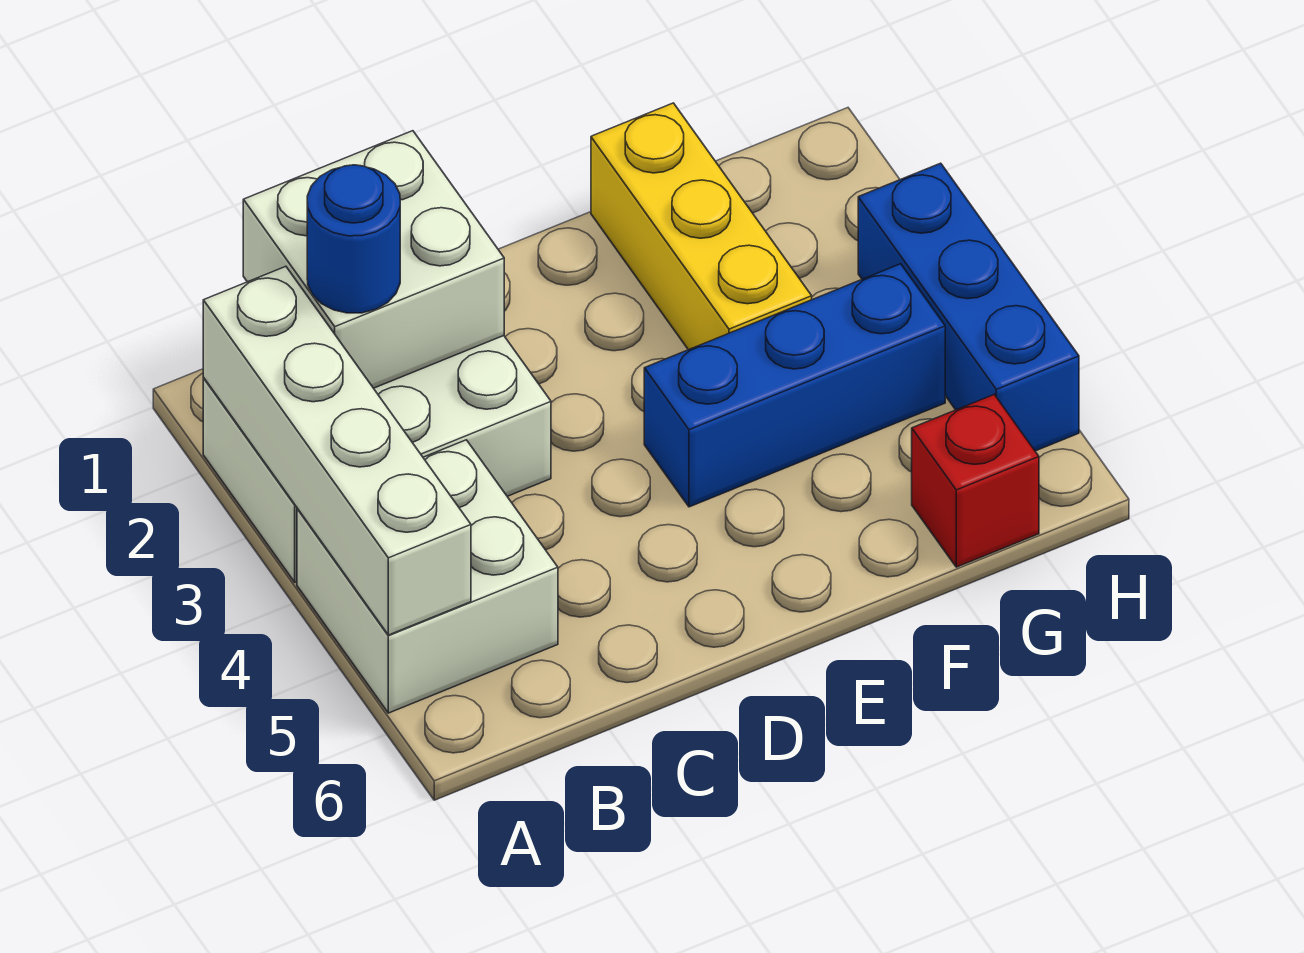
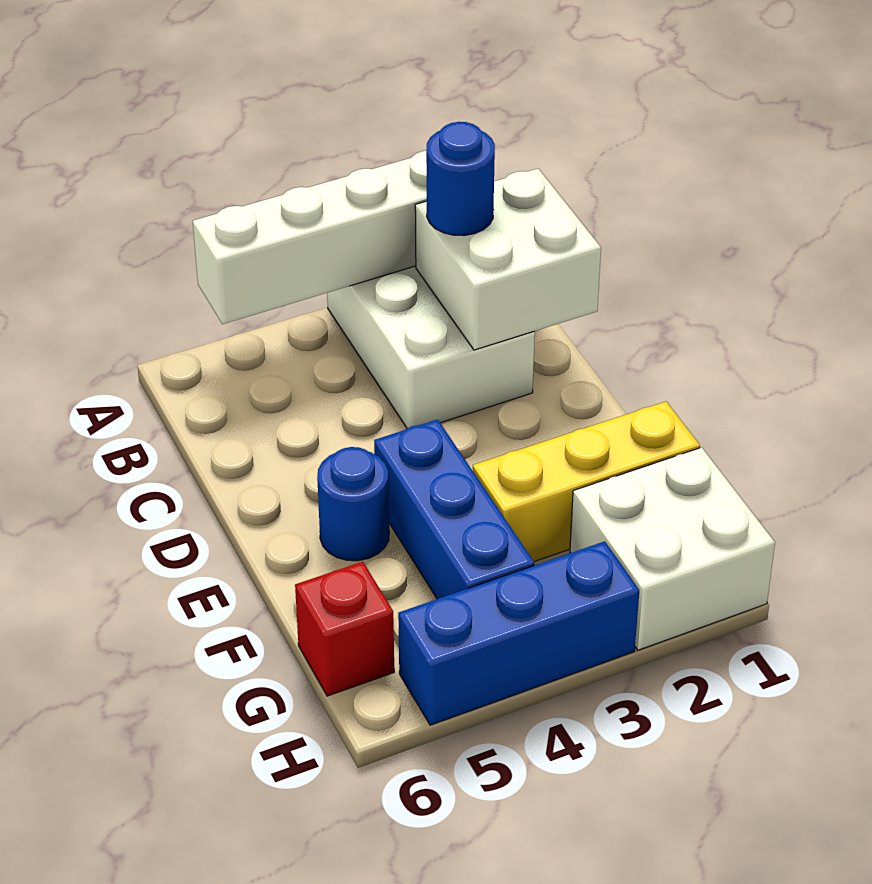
white brick A4:B5 level 1 -> white brick G1:H2 level 1
none -> blue round brick E5 level 1

